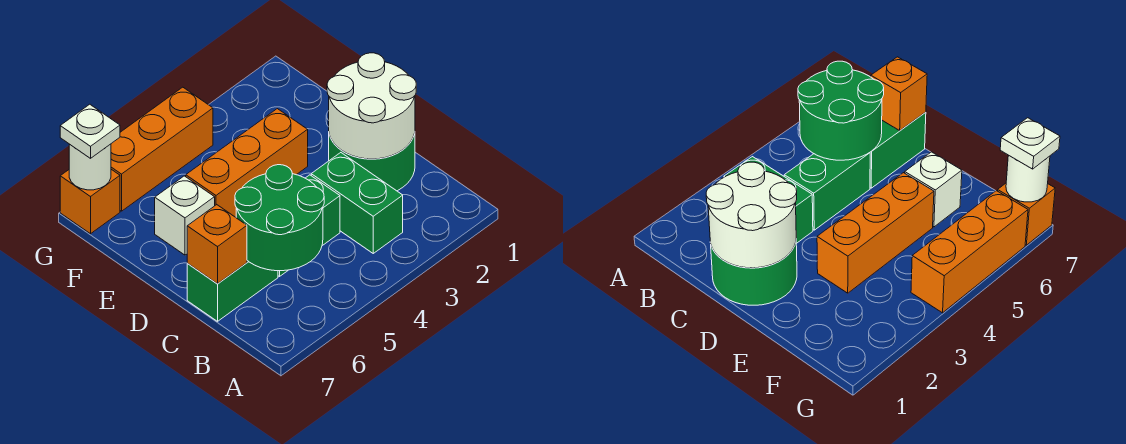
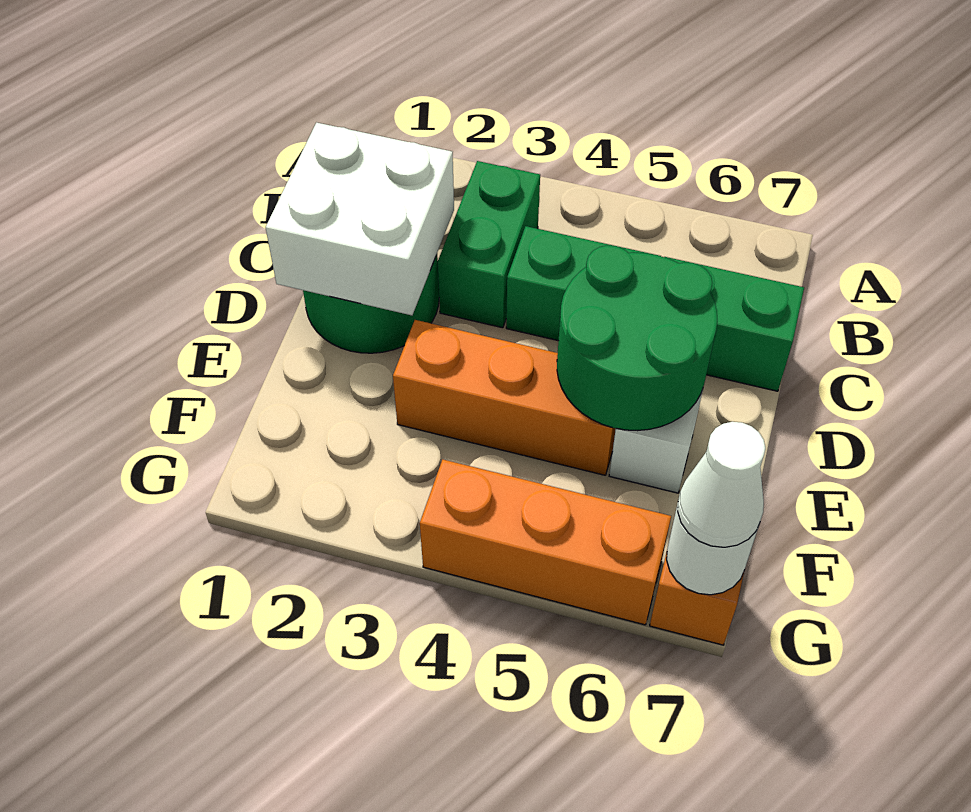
green round brick B5:C6 level 2 -> green round brick D5:E6 level 2
white round brick C1:D2 level 2 -> white brick C1:D2 level 2
orange brick C7 level 2 -> none
white plate G7 level 3 -> white cone G7 level 3

